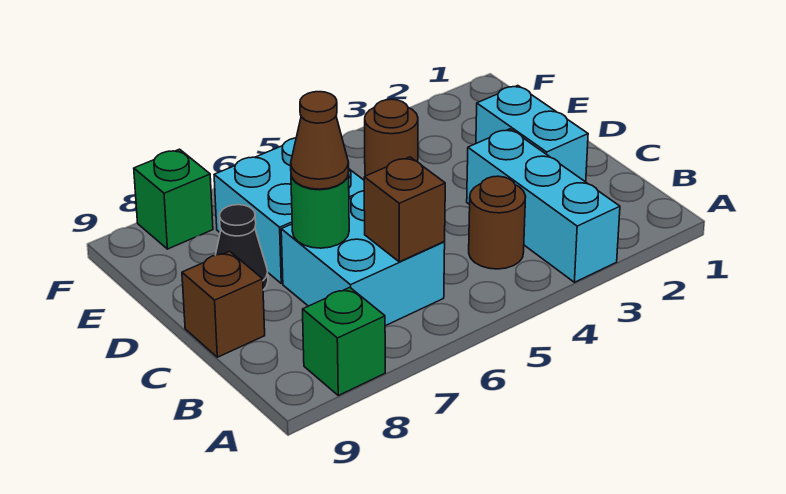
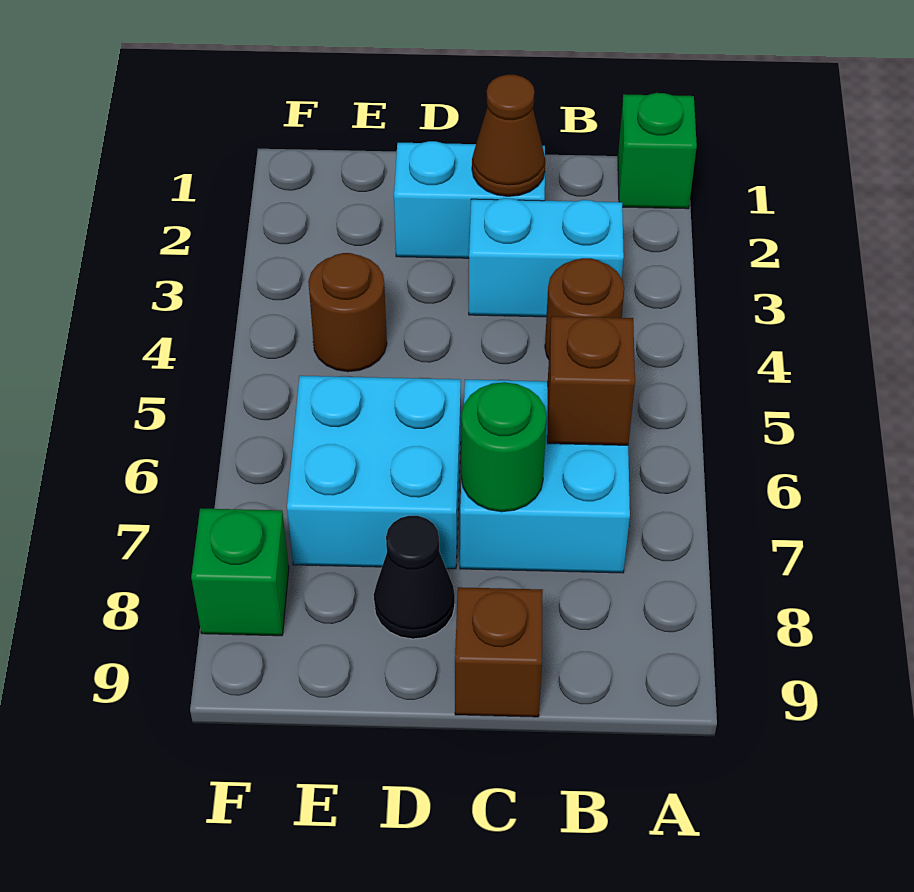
cyan brick A3:C3 level 1 -> cyan brick B3:C3 level 1
green brick A8 level 1 -> green brick A1 level 1
brown cone C7 level 3 -> brown cone C2 level 2

